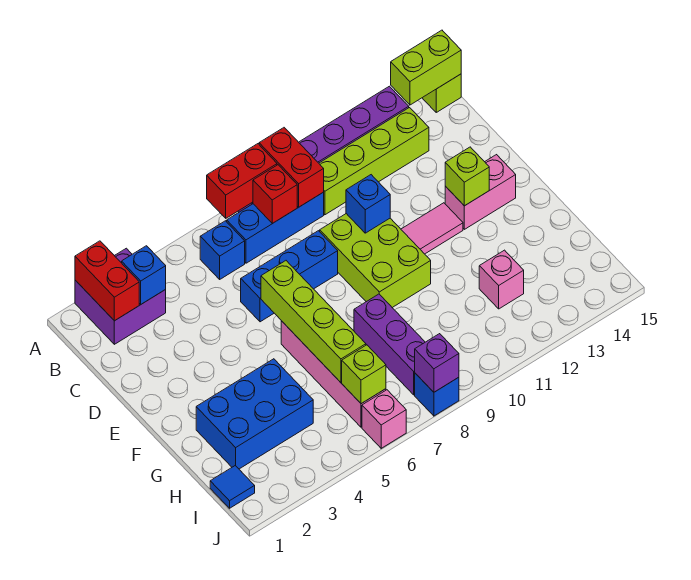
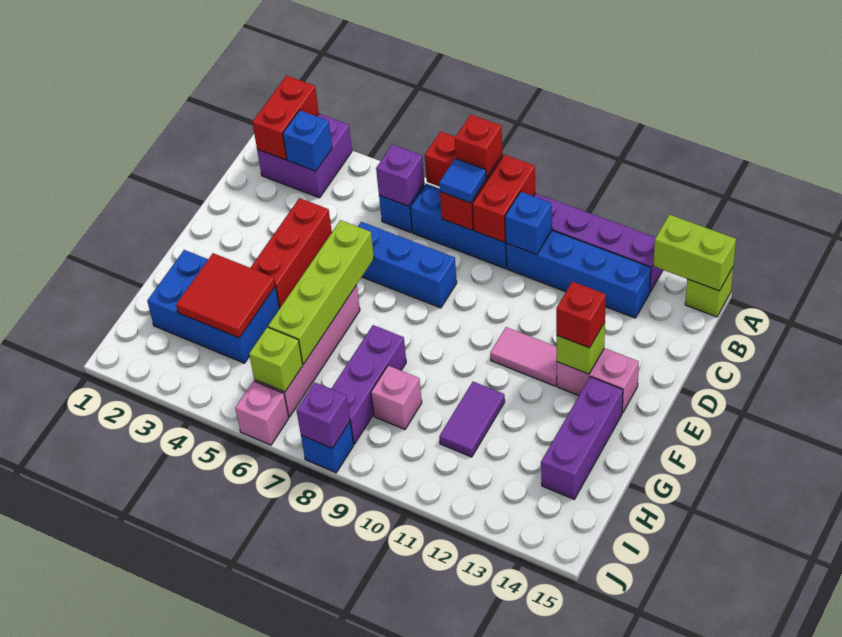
none -> red brick A8 level 3
none -> purple brick B6 level 2
lime brick B10:B13 level 1 -> blue brick B10:B13 level 1
none -> red brick D4:F4 level 1
lime brick D9:F10 level 1 -> none
blue brick D10 level 2 -> blue brick B10 level 2
none -> red brick E13 level 3
none -> purple brick F14:H14 level 1
none -> red tile G3:H4 level 2
none -> purple tile G11:H11 level 1
pink brick H12 level 1 -> pink brick H9 level 1
blue tile I1 level 1 -> blue tile B8 level 3

